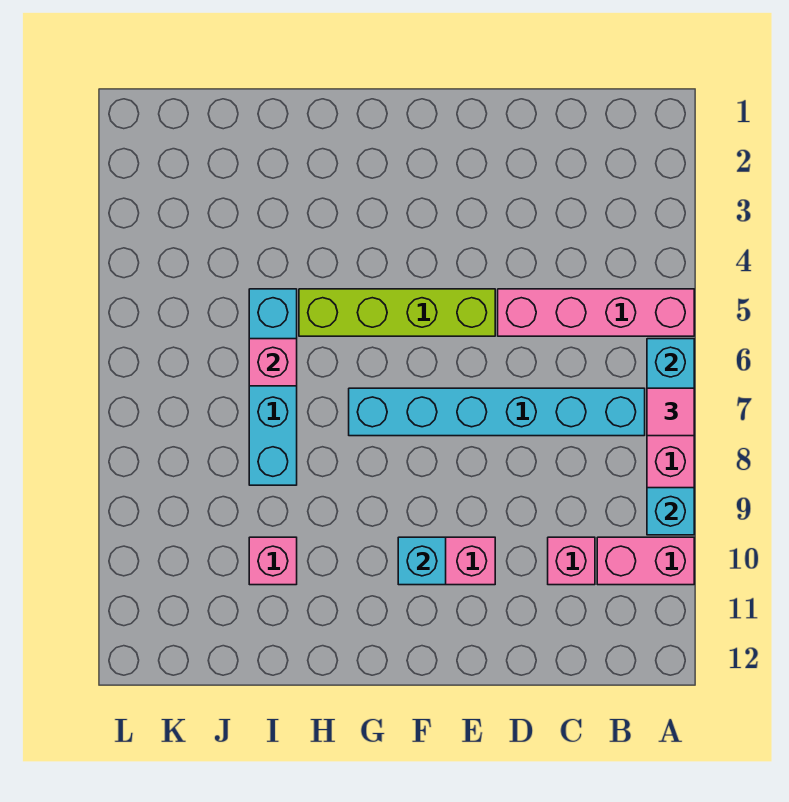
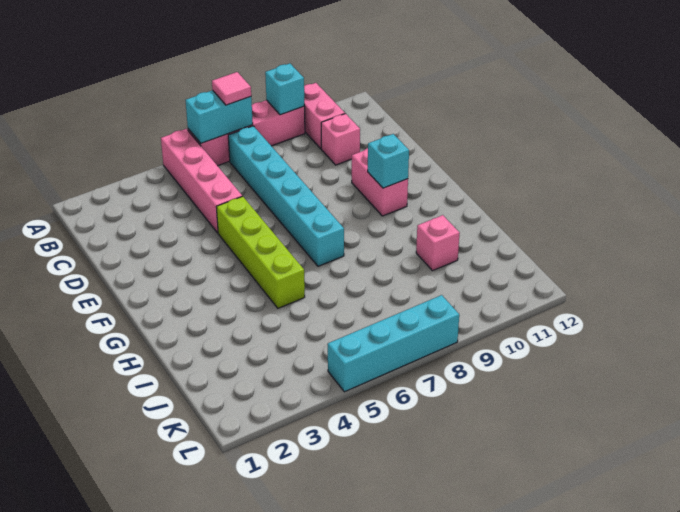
cyan brick I5:I8 level 1 -> cyan brick L5:L8 level 1
pink brick I6 level 2 -> none

